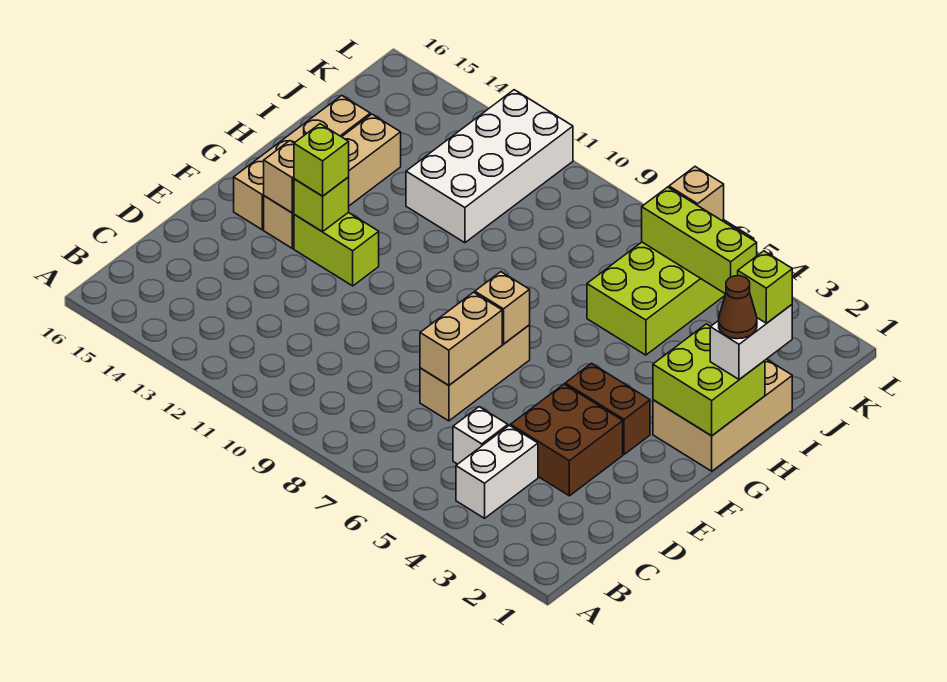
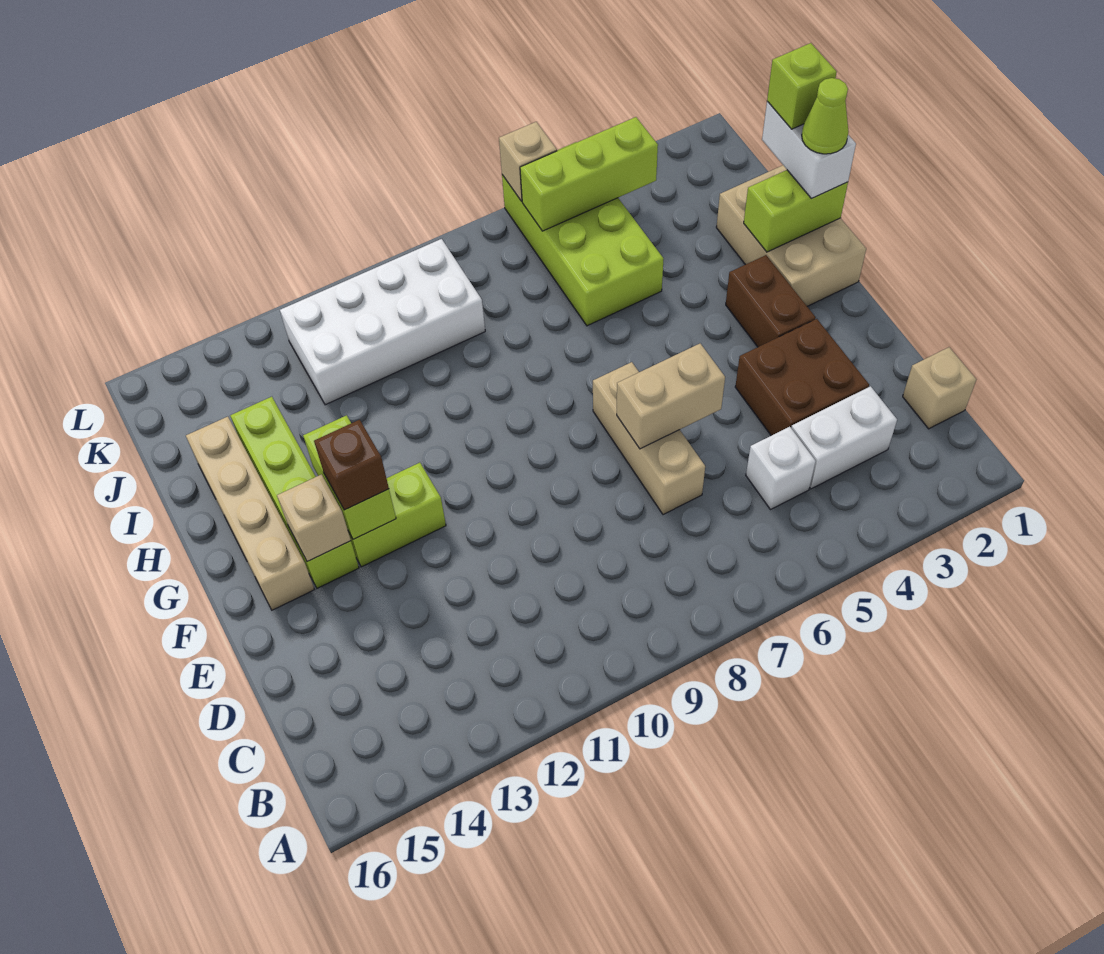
white brick B4:C4 level 1 -> white brick C3:C4 level 1
tan brick D7:E7 level 2 -> tan brick E6:E7 level 2
brown brick F3:F4 level 1 -> brown brick F3:G3 level 1
tan brick F7 level 2 -> tan brick C1 level 1
lime brick F13 level 2 -> lime brick F13:G13 level 2
lime brick F13 level 3 -> brown brick F13 level 3
tan brick F14:I14 level 1 -> lime brick F14:I14 level 1
lime brick G1:H2 level 2 -> lime brick H1:H2 level 2
brown cone H1 level 4 -> lime cone H1 level 4
white brick I11:L12 level 1 -> white brick J9:K12 level 1

